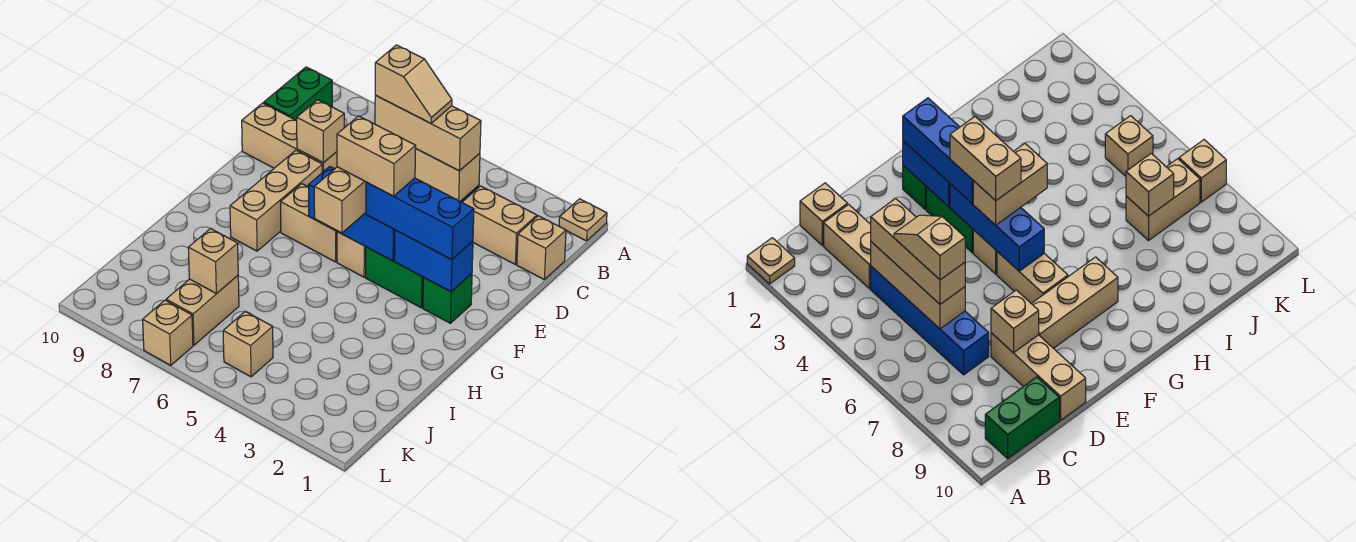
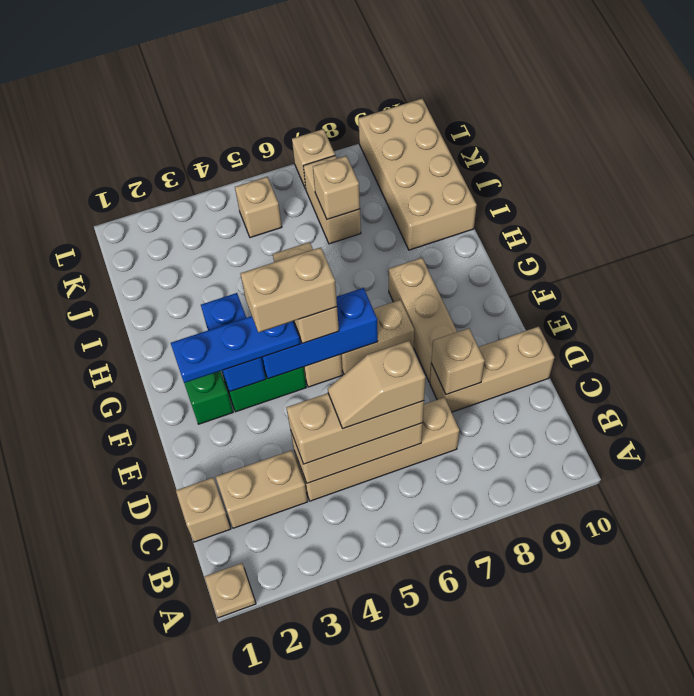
green brick B10:C10 level 1 -> none
blue brick C4:C7 level 1 -> tan brick C4:C7 level 1
blue brick F2:F3 level 2 -> blue brick F3:G3 level 2
blue brick F2:F4 level 3 -> blue plate F2:F4 level 3
none -> tan brick I9:L10 level 1

